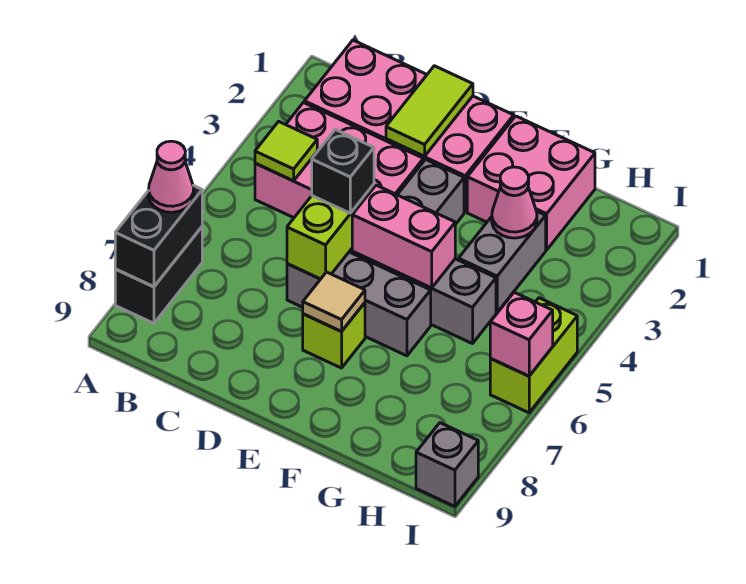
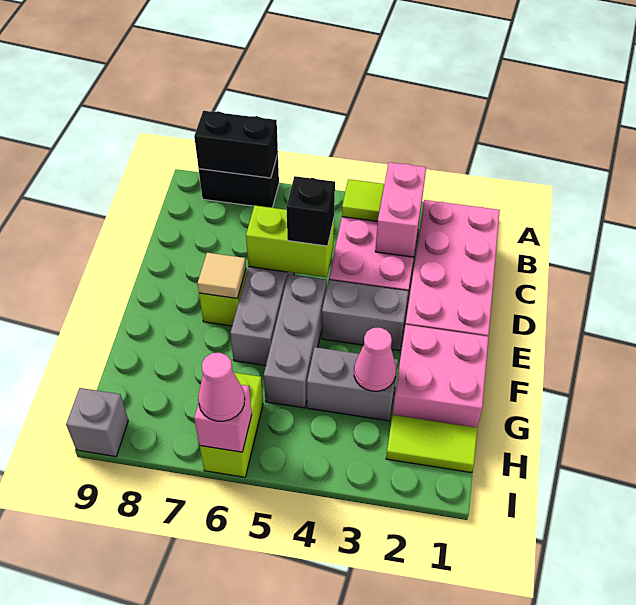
pink cone A7 level 3 -> pink cone I6 level 3
lime tile D1:D2 level 2 -> lime tile H1:H2 level 1
pink brick E5:F5 level 2 -> pink brick B3:C3 level 2
lime brick I5:I6 level 1 -> lime brick H6:I6 level 1

